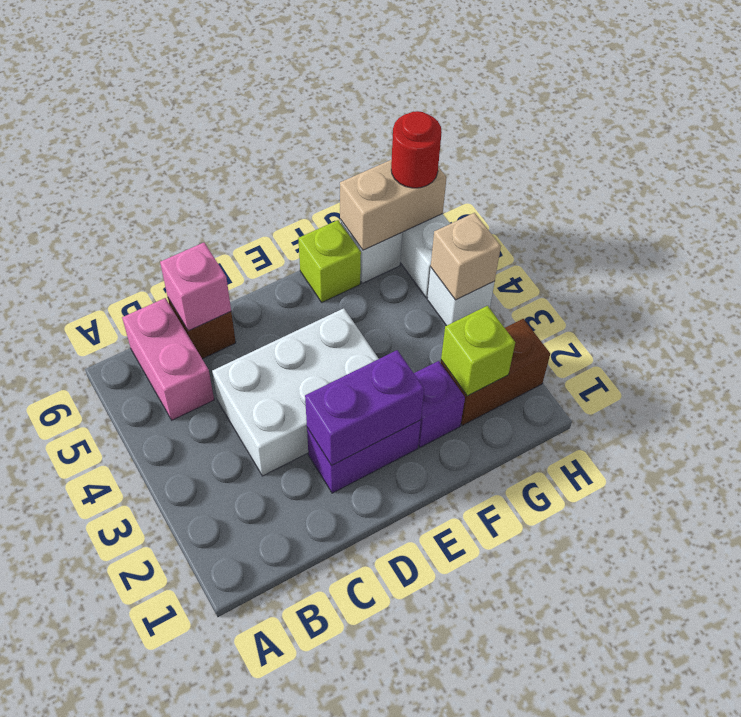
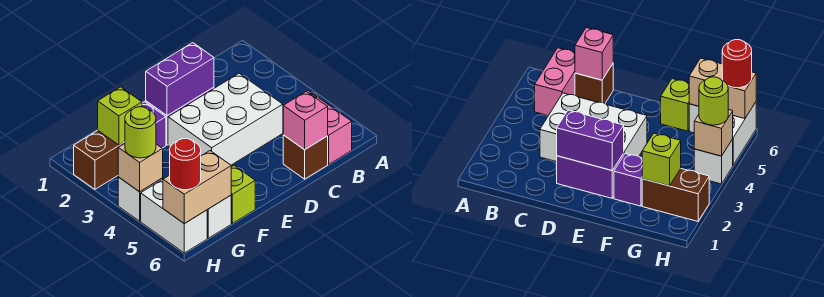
none -> lime round brick H4 level 3

